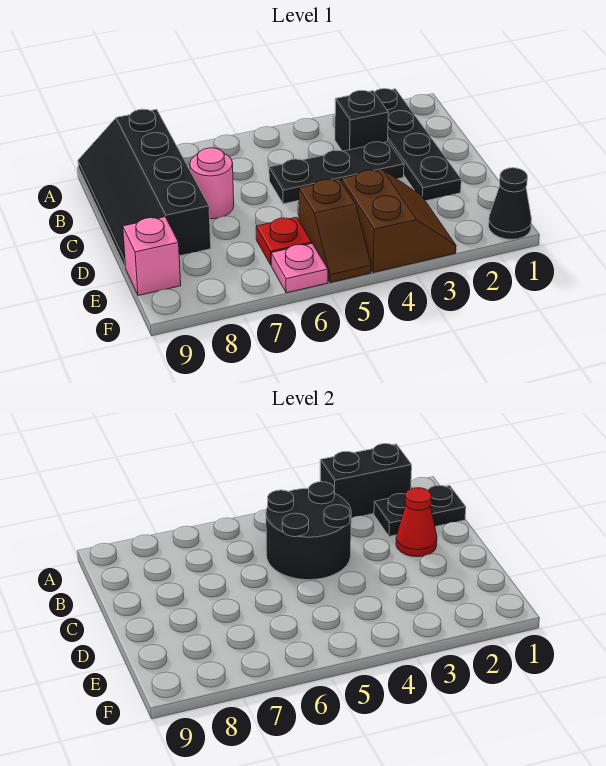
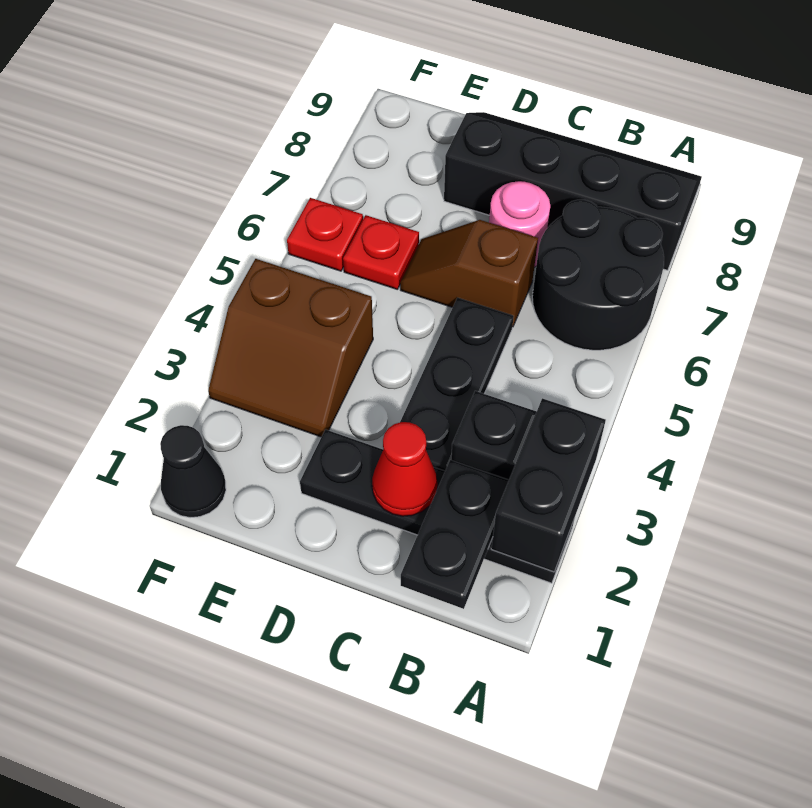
black round brick B4:C5 level 2 -> black round brick A6:B7 level 1
brown slope E5:F5 level 1 top E -> brown slope C6:D6 level 1 top C
pink brick E9 level 1 -> none
pink plate F6 level 1 -> red plate F6 level 1

